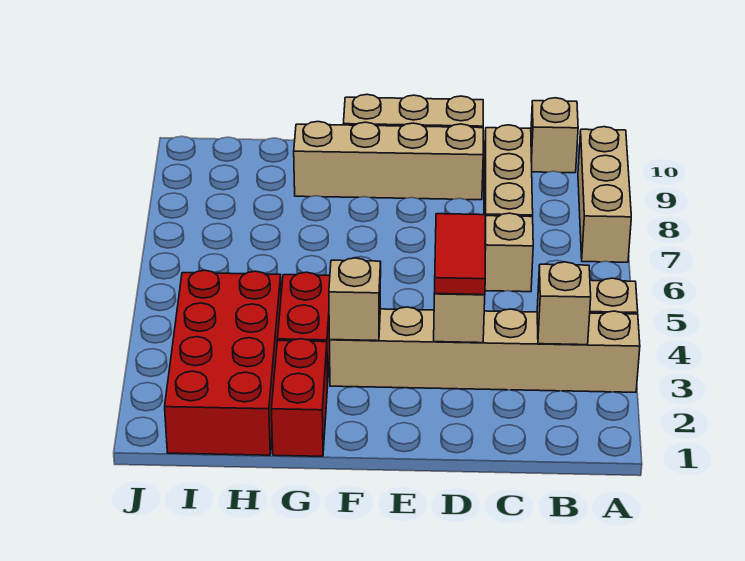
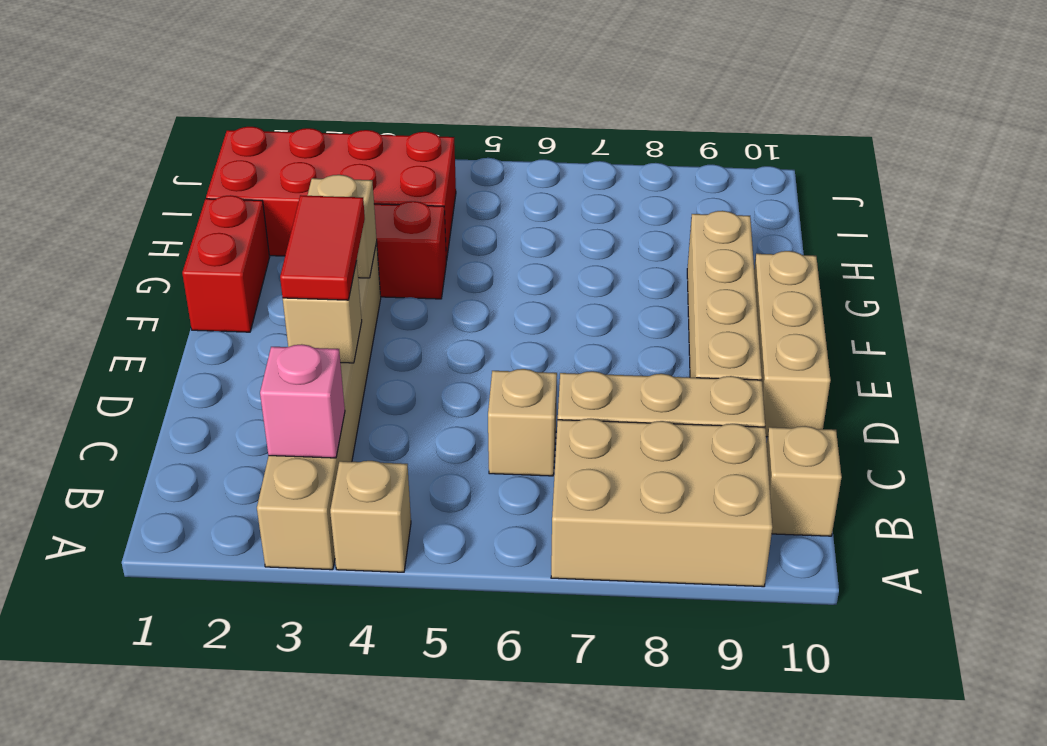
tan brick A7:A9 level 1 -> tan brick A7:B9 level 1
tan brick B3 level 2 -> pink brick B3 level 2
red tile D3:D4 level 3 -> red tile D3:E3 level 3
red brick G1:G2 level 1 -> red brick F1:G1 level 1

